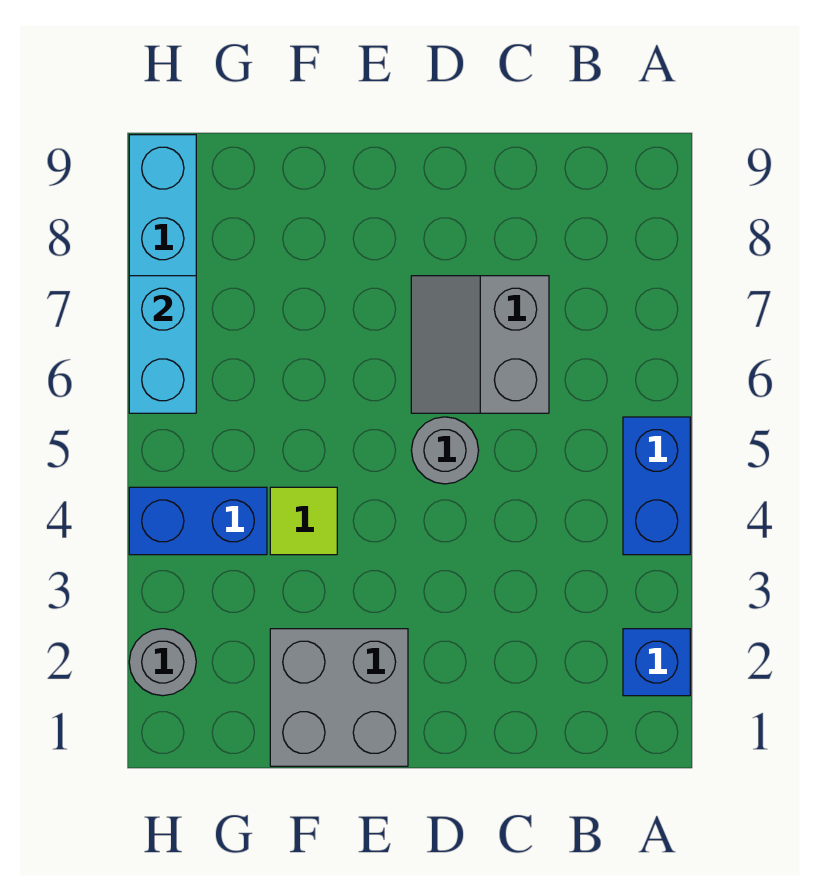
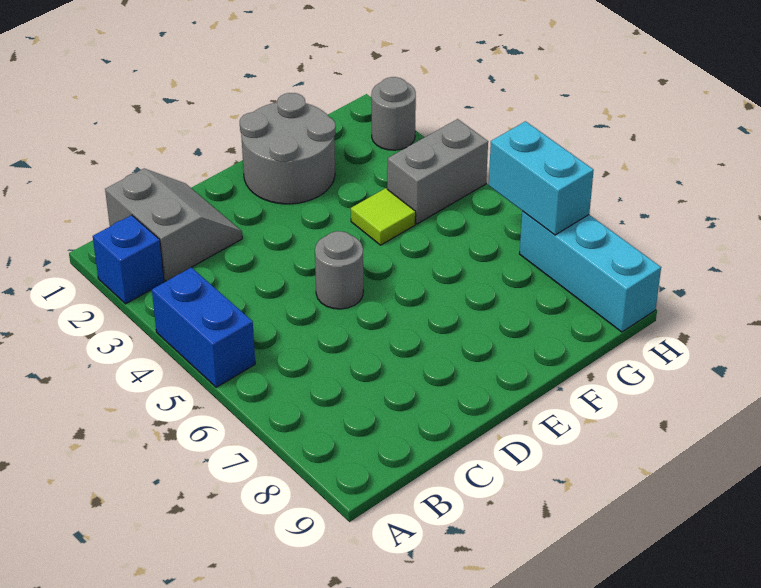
grey slope C6:D7 level 1 top C -> grey slope B1:C2 level 1 top B
grey brick E1:F2 level 1 -> grey round brick E1:F2 level 1
blue brick G4:H4 level 1 -> grey brick G4:H4 level 1

